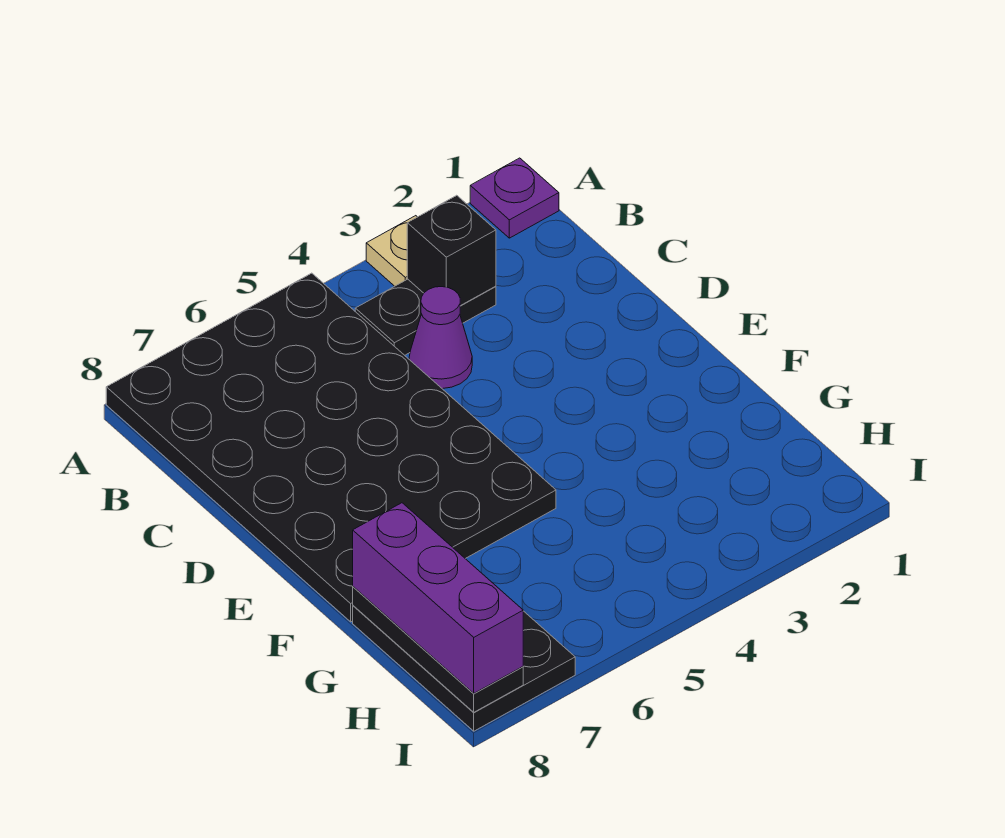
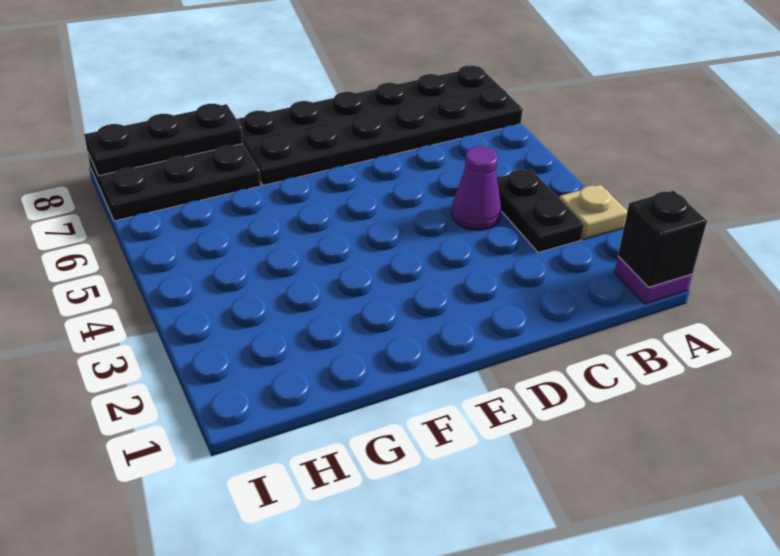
black plate A5:F8 level 1 -> black plate A7:F8 level 1
black brick B3 level 2 -> black brick A1 level 2
purple brick G8:I8 level 3 -> none

